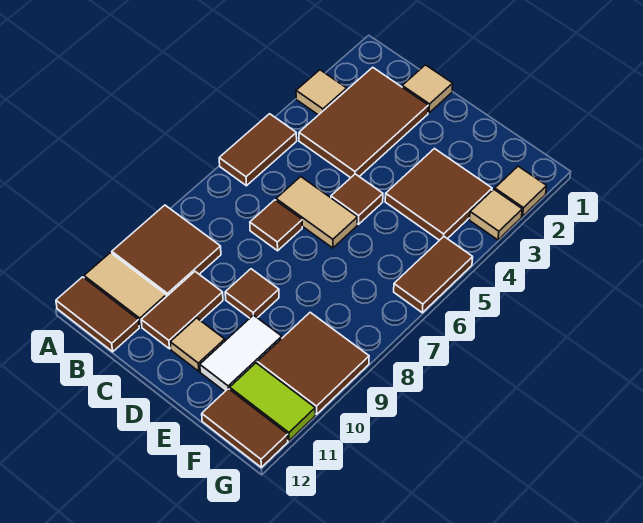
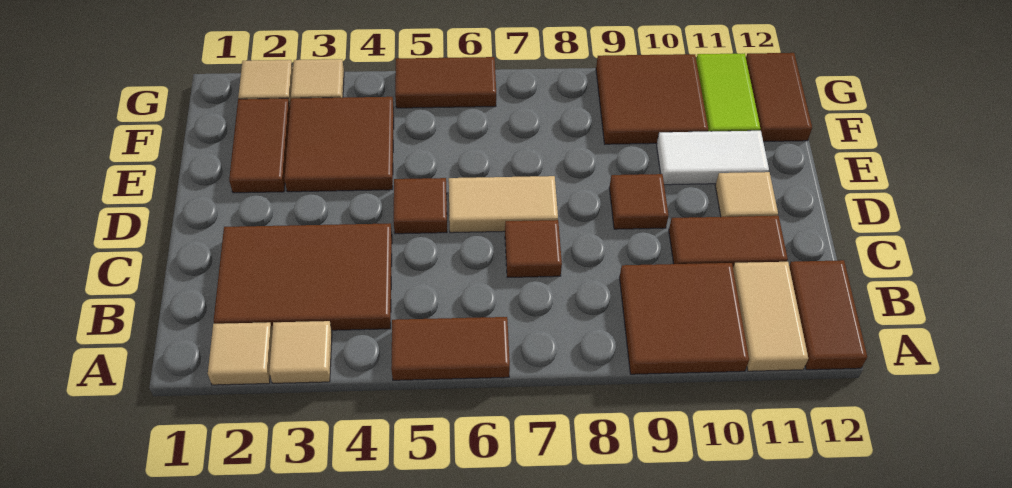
tan tile C1 level 1 -> tan tile A2 level 1
tan tile C6:D6 level 1 -> tan tile D6:D7 level 1
none -> brown tile E2:F2 level 1

